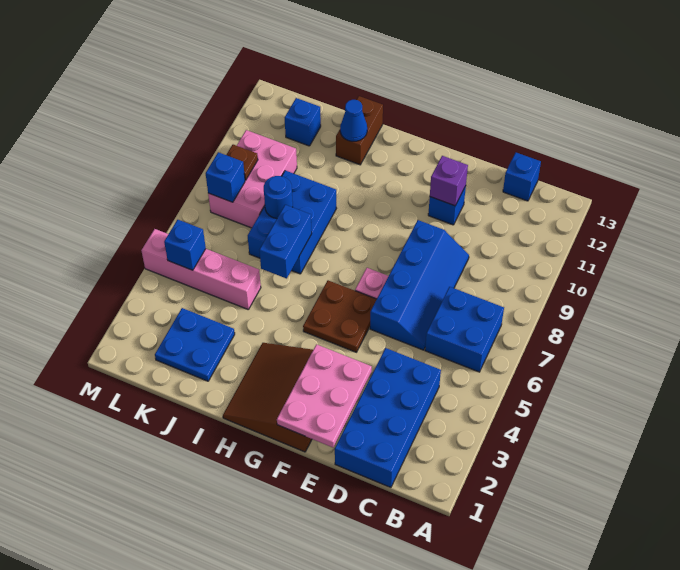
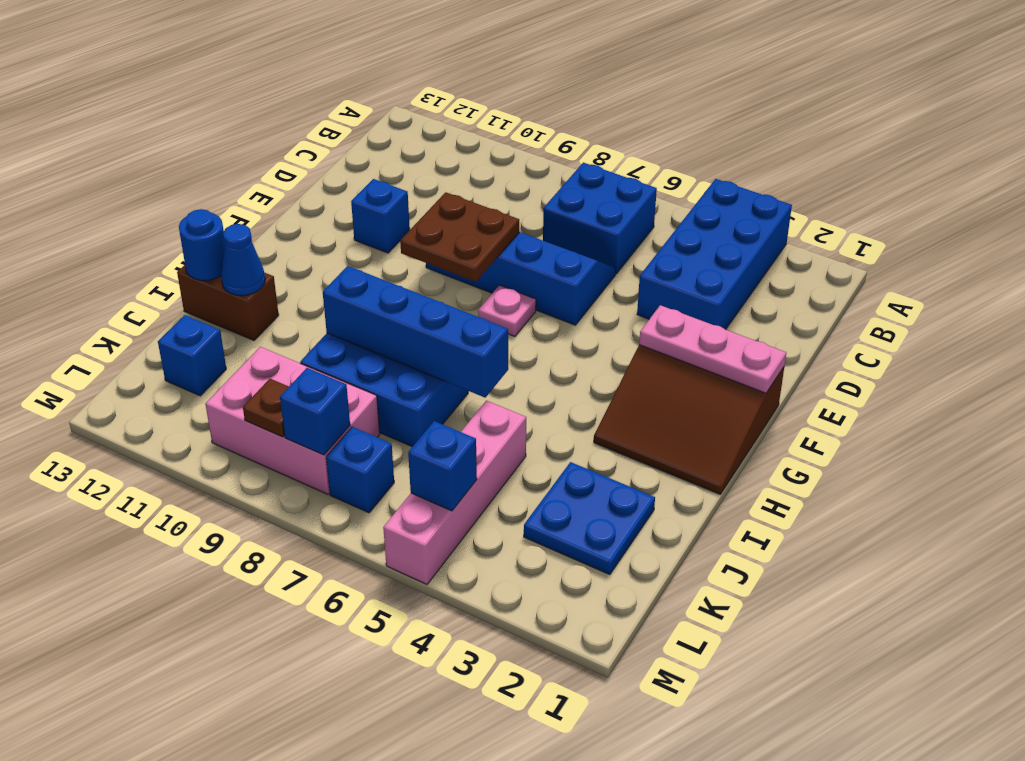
blue brick C1:D4 level 1 -> blue brick A3:D4 level 1
blue brick C13 level 1 -> blue brick L7 level 1
pink plate E1:F3 level 2 -> pink plate F1:F3 level 2
purple brick E11 level 2 -> none
brown plate F5:G6 level 1 -> brown plate E8:F9 level 2
blue brick I6:I7 level 2 -> blue brick I6:I9 level 2
blue round brick J8 level 2 -> blue round brick I13 level 2

